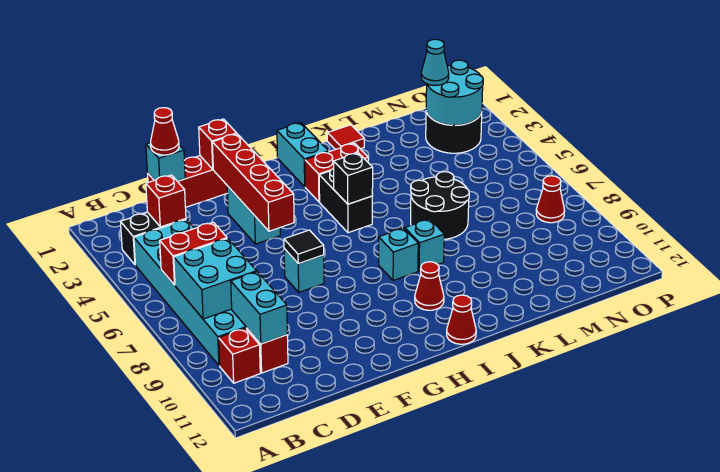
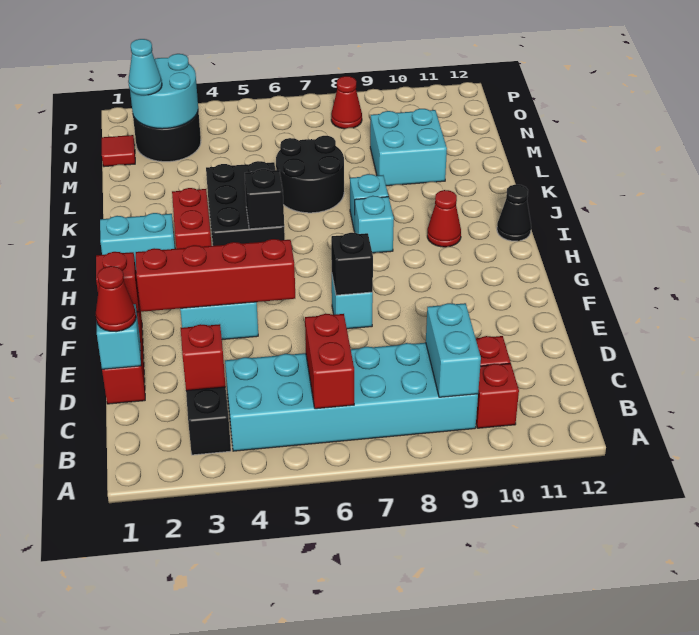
cyan brick B7:C8 level 2 -> cyan brick L9:M10 level 1
cyan brick C9:C10 level 2 -> cyan brick B9:C9 level 2
black tile F7 level 2 -> black brick F7 level 2
black brick I4:I5 level 1 -> black brick I4:K5 level 1
red cone I12 level 1 -> black cone I12 level 1
red tile K1 level 1 -> red tile N1 level 1

